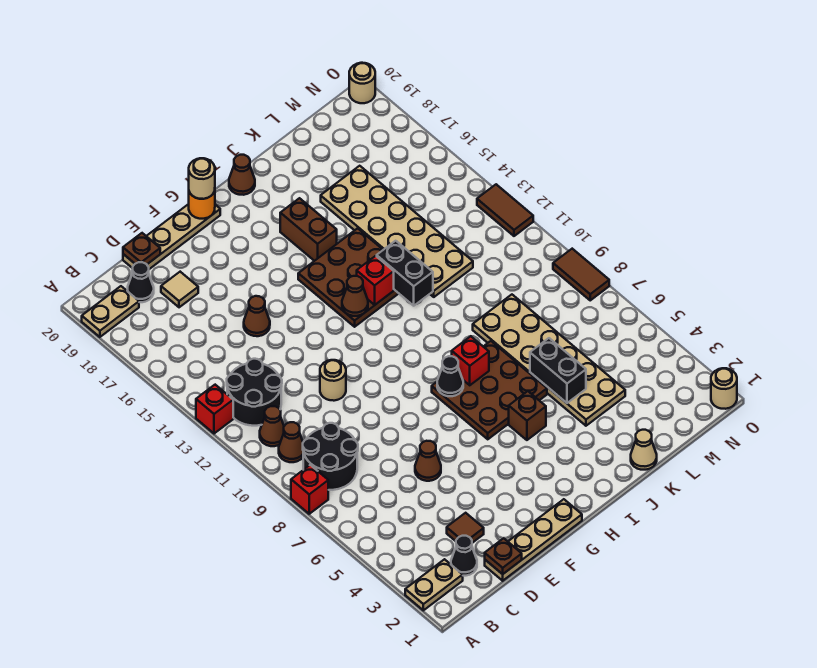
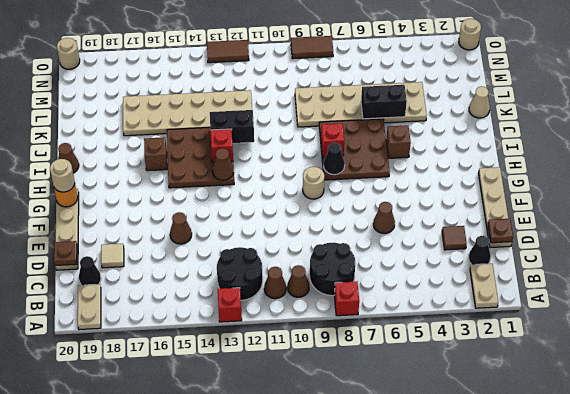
tan round brick E11 level 1 -> tan round brick G9 level 1
brown brick I16:I17 level 1 -> brown brick I16 level 1

